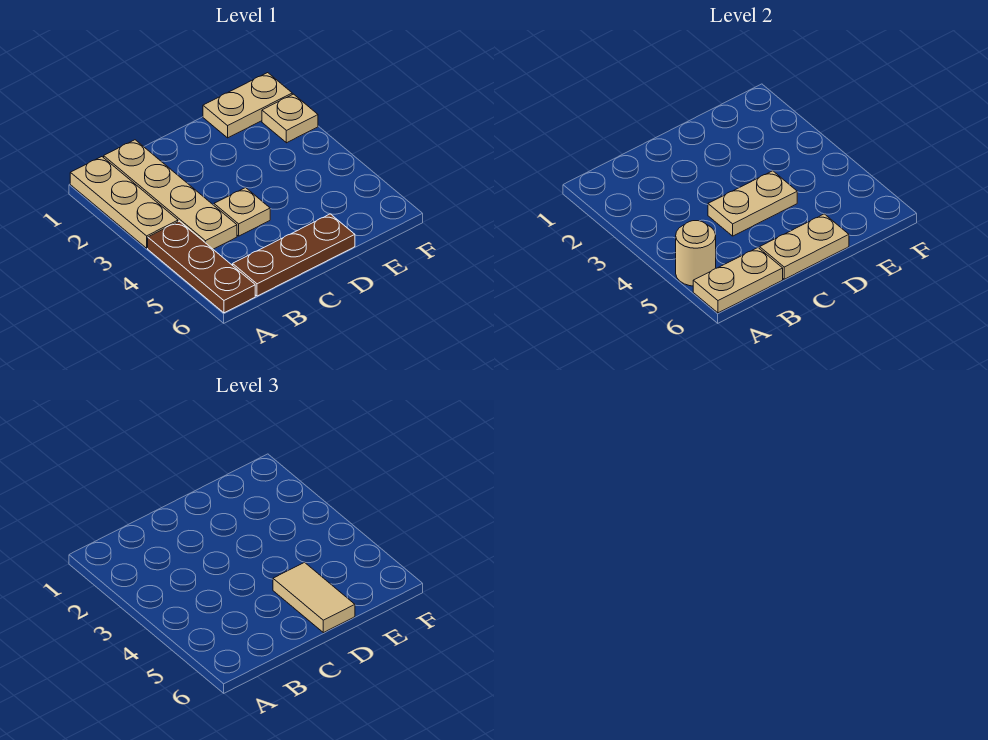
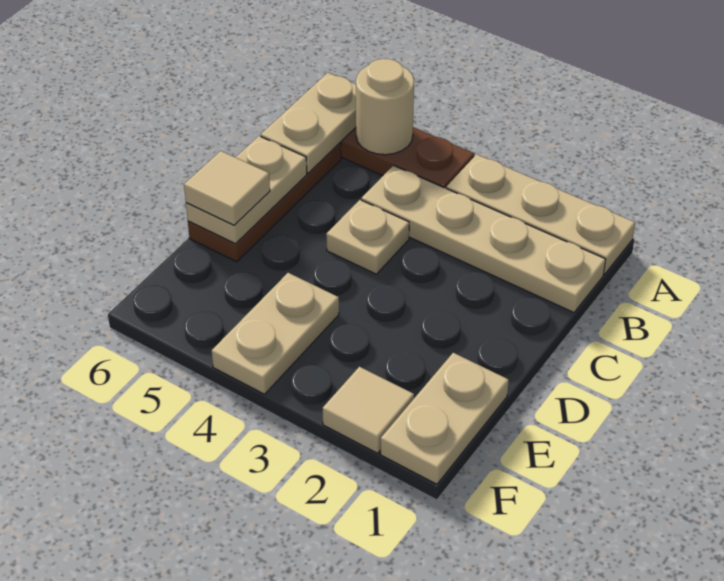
tan plate C4:D4 level 2 -> tan plate E4:F4 level 1
tan tile D5:D6 level 3 -> tan tile D6 level 3
tan plate F2 level 1 -> tan tile F2 level 1

